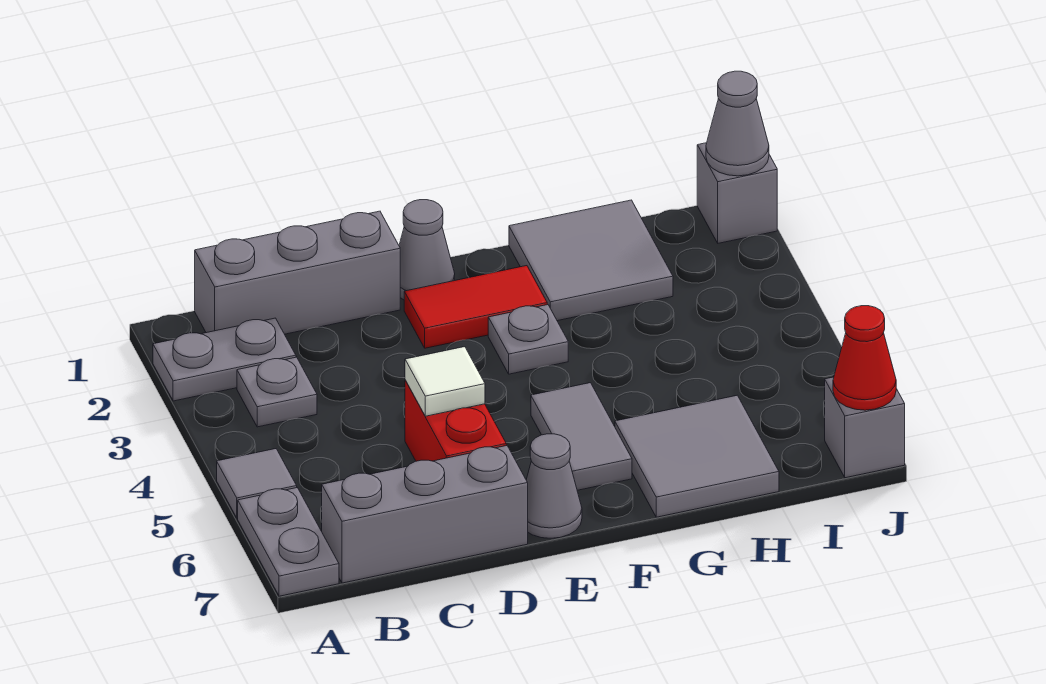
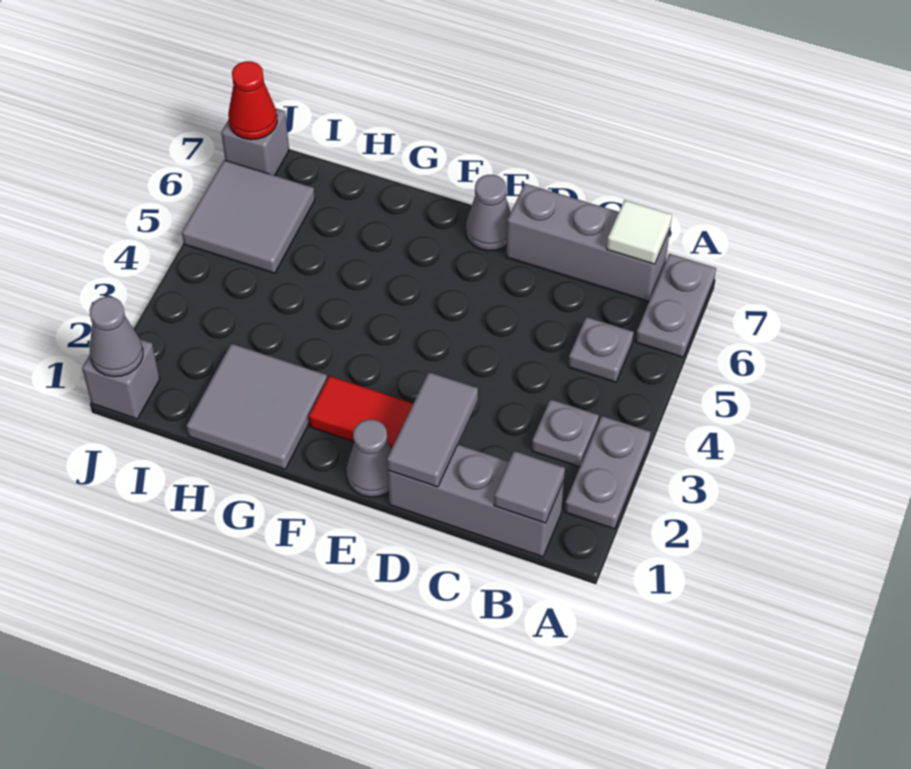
grey plate A2:B2 level 1 -> grey plate A2:A3 level 1
grey tile A5 level 1 -> grey tile B1 level 2
red brick D5:D6 level 1 -> none
white tile D5 level 2 -> white tile B7 level 2
grey plate F3 level 1 -> grey plate B5 level 1
grey tile F5:F6 level 1 -> grey tile D1:D2 level 2
grey tile G6:H7 level 1 -> grey tile I5:J6 level 1

